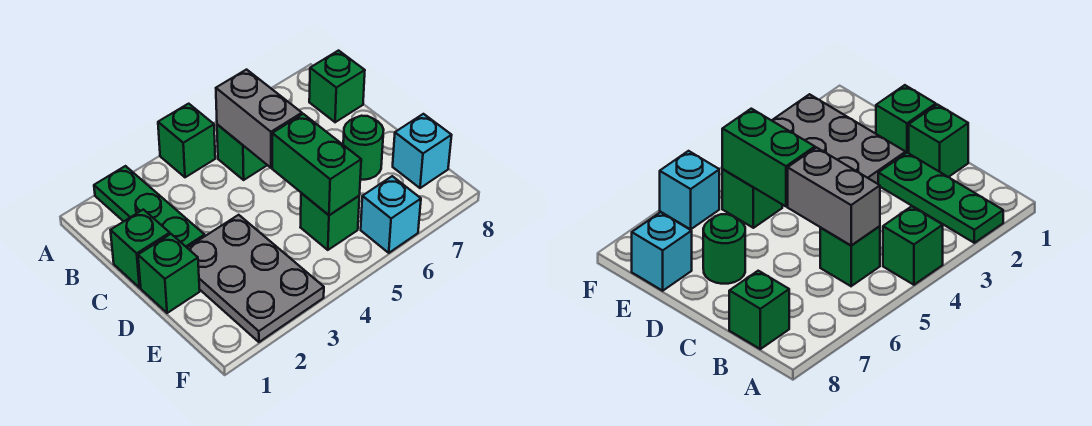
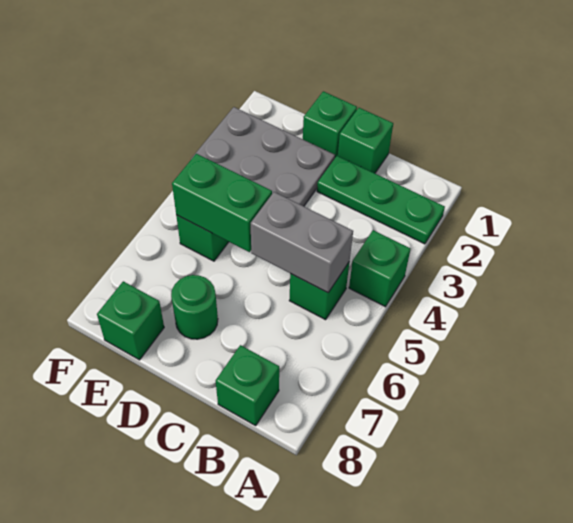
cyan brick E8 level 1 -> green brick E8 level 1
cyan brick F6 level 1 -> none

